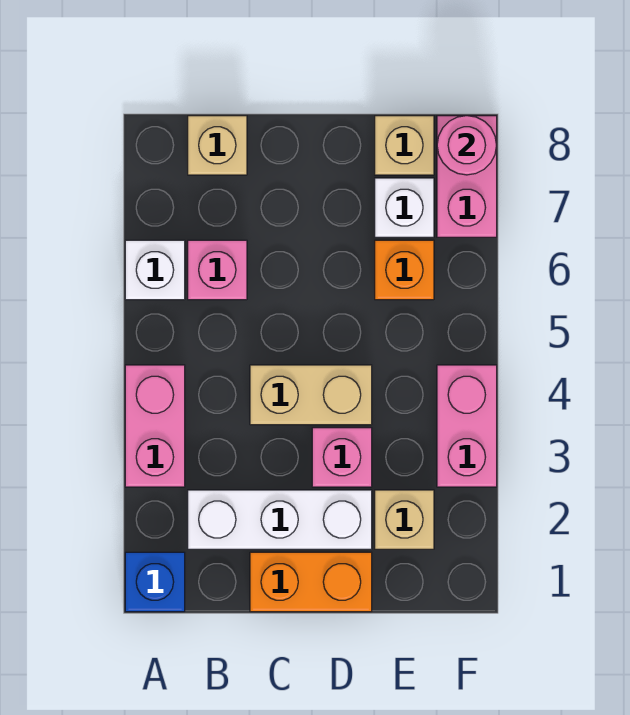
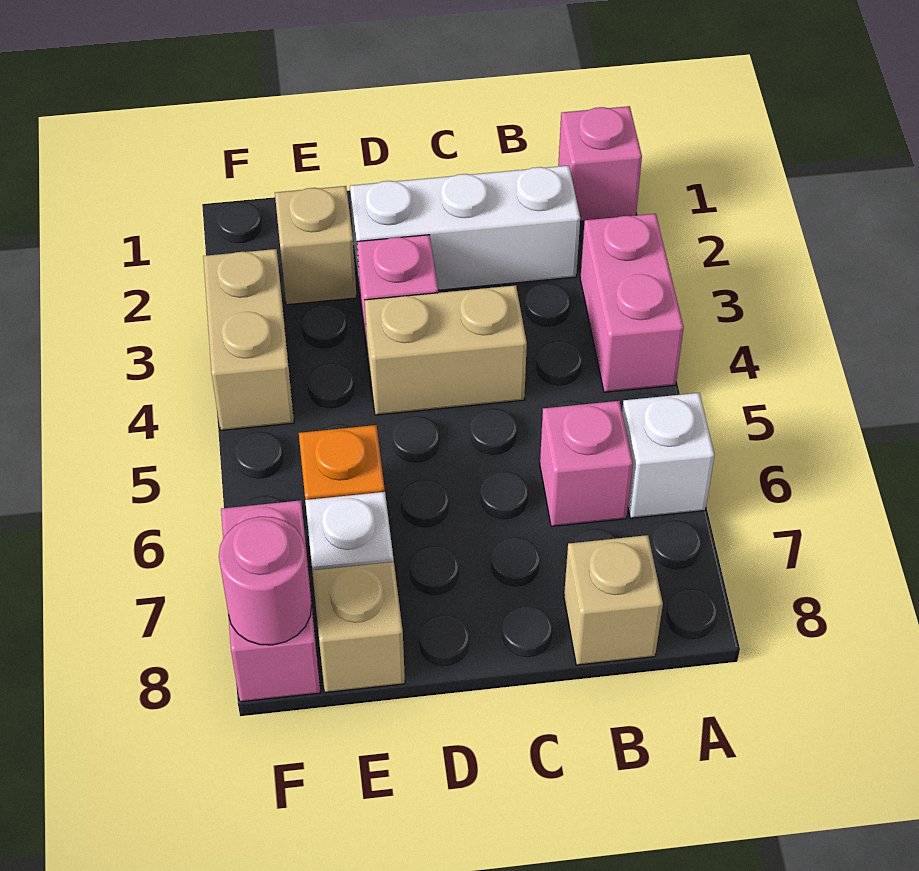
blue brick A1 level 1 -> pink brick A1 level 1
orange brick C1:D1 level 1 -> none
pink brick F3:F4 level 1 -> tan brick F3:F4 level 1

